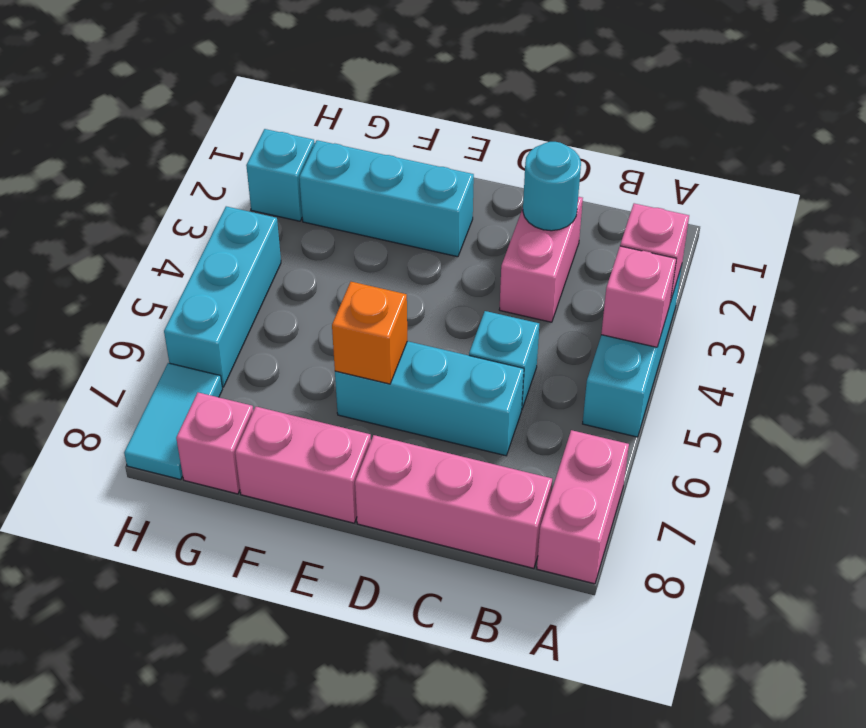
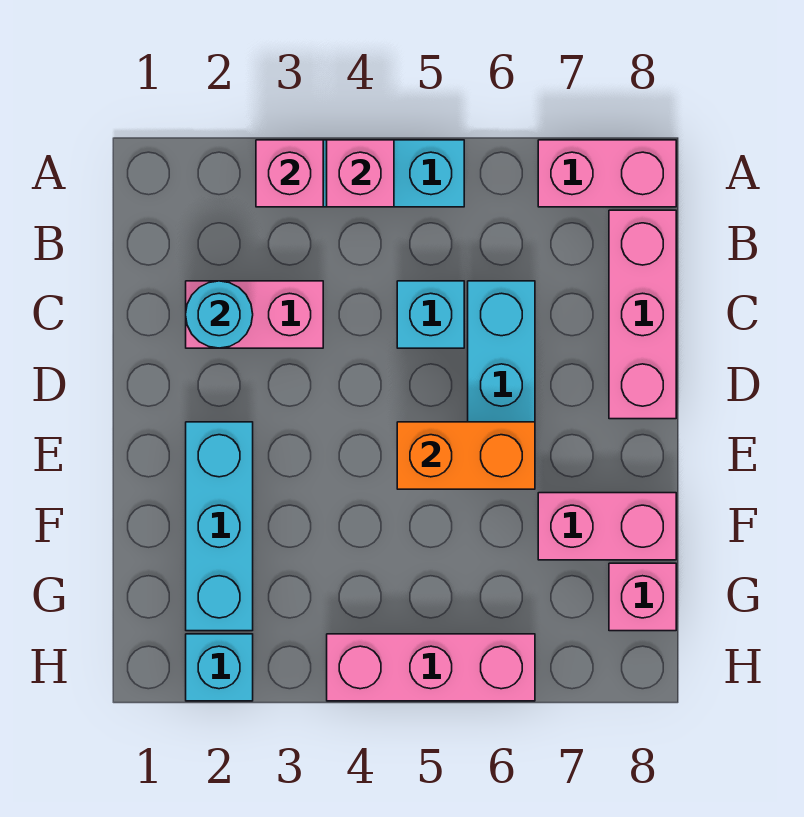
orange brick E6 level 2 -> orange brick E5:E6 level 2
pink brick E8:F8 level 1 -> pink brick F7:F8 level 1
cyan brick H4:H6 level 1 -> pink brick H4:H6 level 1
cyan tile H7:H8 level 1 -> none

